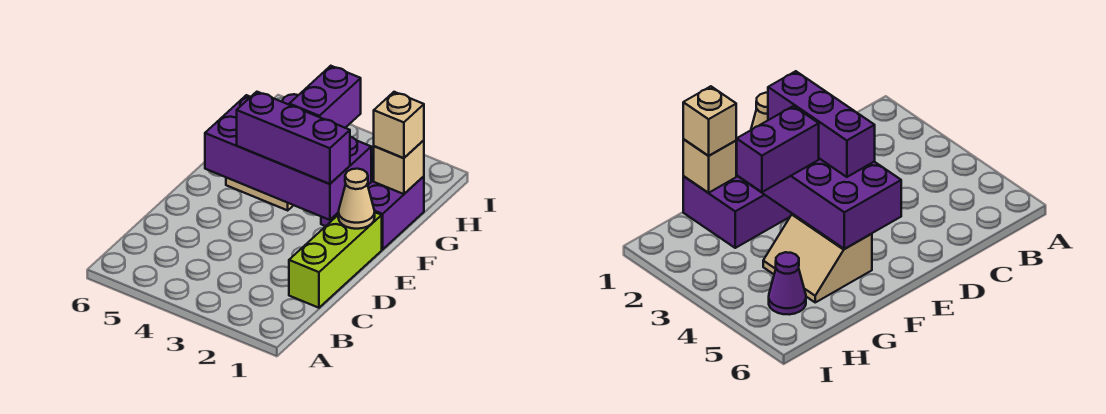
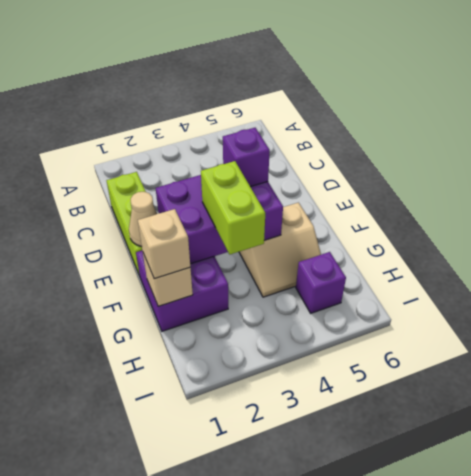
purple brick E2:F5 level 2 -> purple brick E2:F4 level 2
purple brick E2:E4 level 3 -> purple brick E4 level 3
purple brick F3:G3 level 3 -> lime brick F3:G3 level 3
purple cone H5 level 1 -> purple brick H5 level 1

